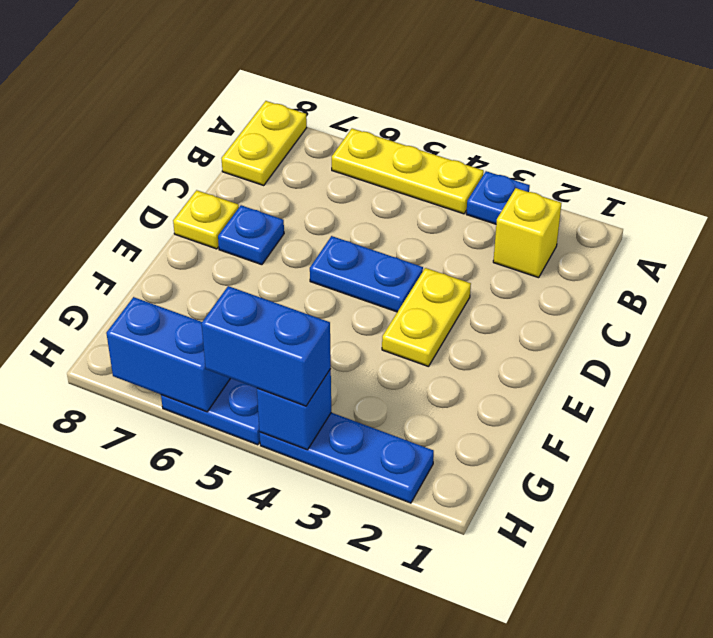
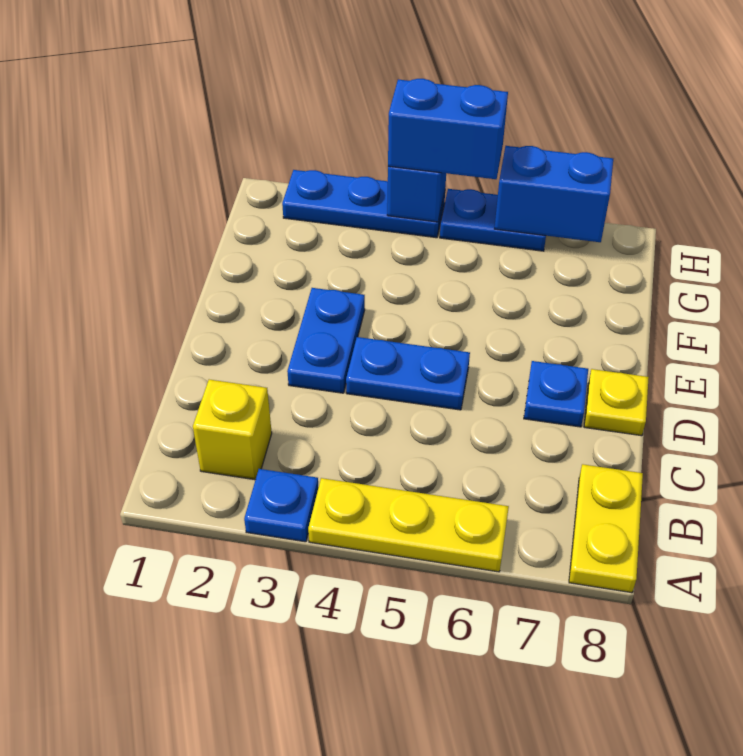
yellow plate D3:E3 level 1 -> blue plate D3:E3 level 1

